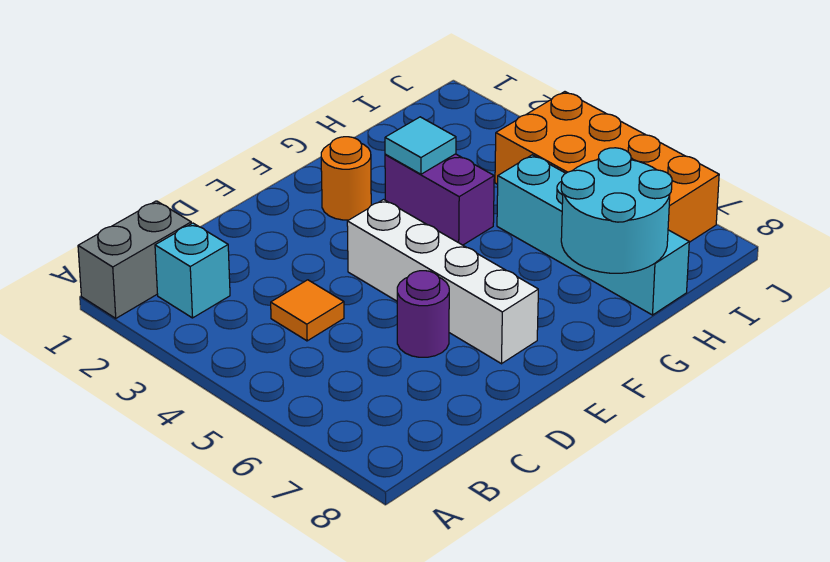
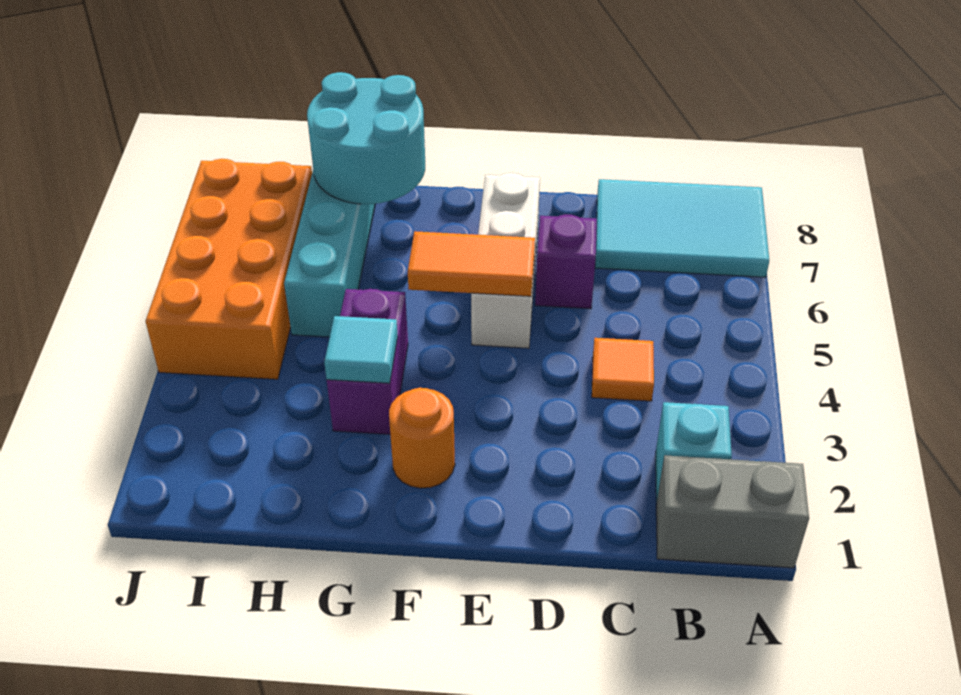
none -> cyan tile A7:C8 level 1
purple round brick D6 level 1 -> purple brick D6 level 1
white brick E4:E7 level 1 -> white brick E5:E7 level 1
none -> orange tile E5:F5 level 2

